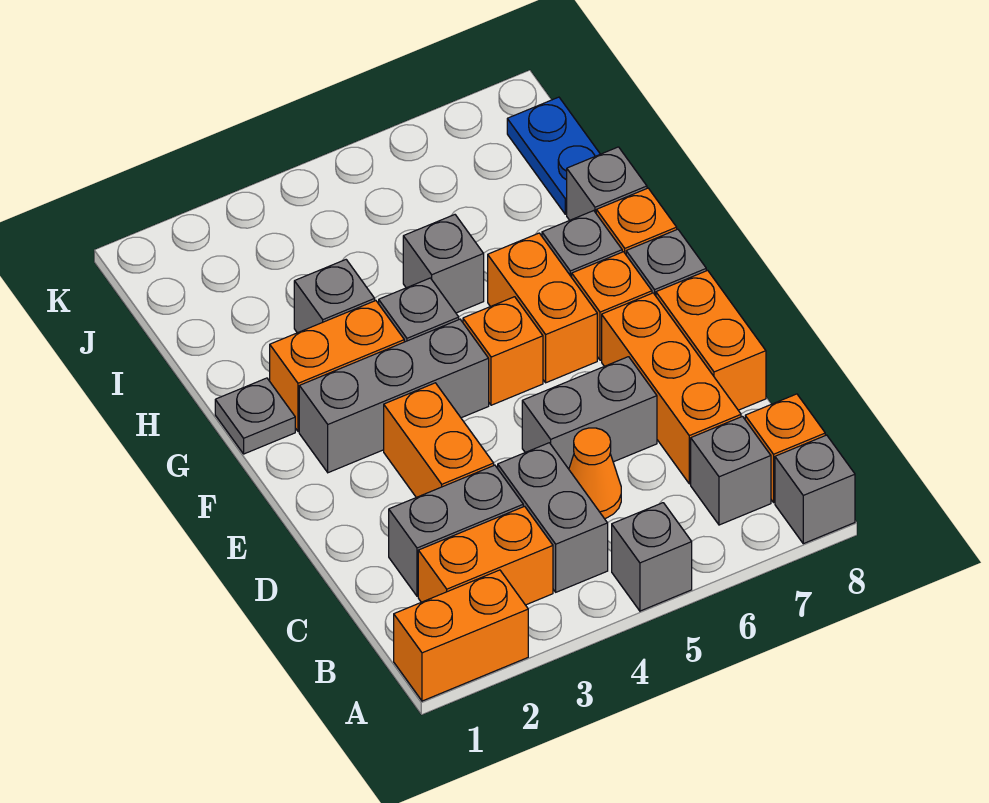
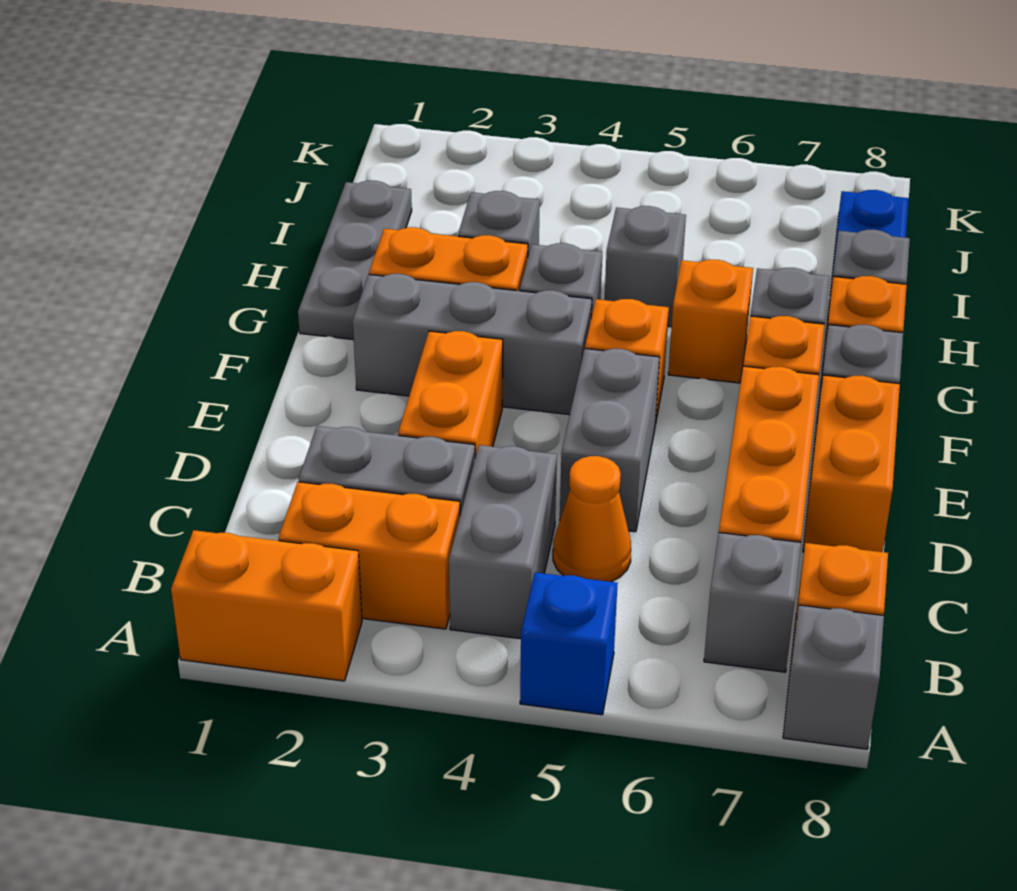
grey brick A5 level 1 -> blue brick A5 level 1
grey brick D5:D6 level 1 -> grey brick D5:E5 level 1
orange brick F6:G6 level 1 -> orange brick G6 level 1
grey plate G1 level 1 -> grey plate G1:I1 level 1

